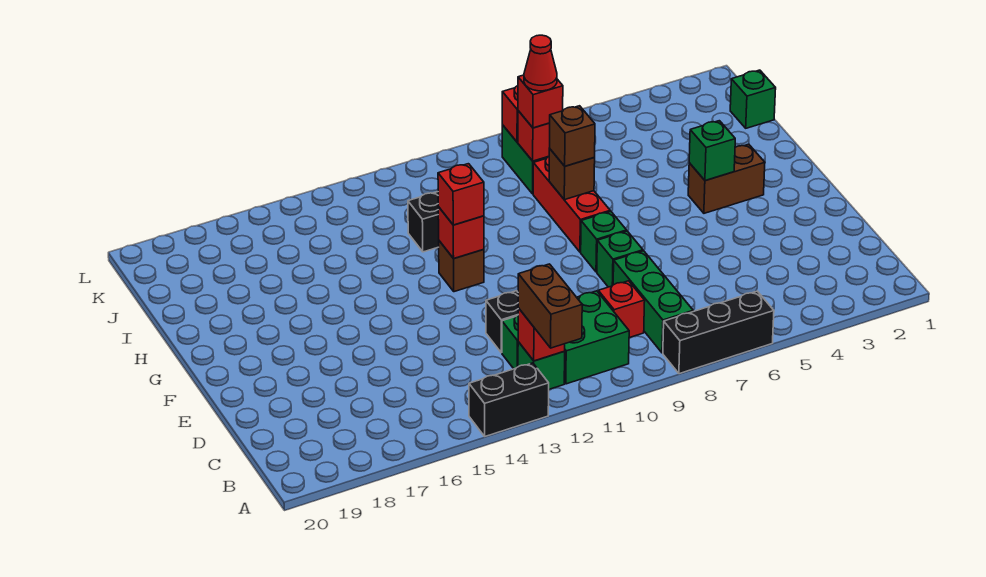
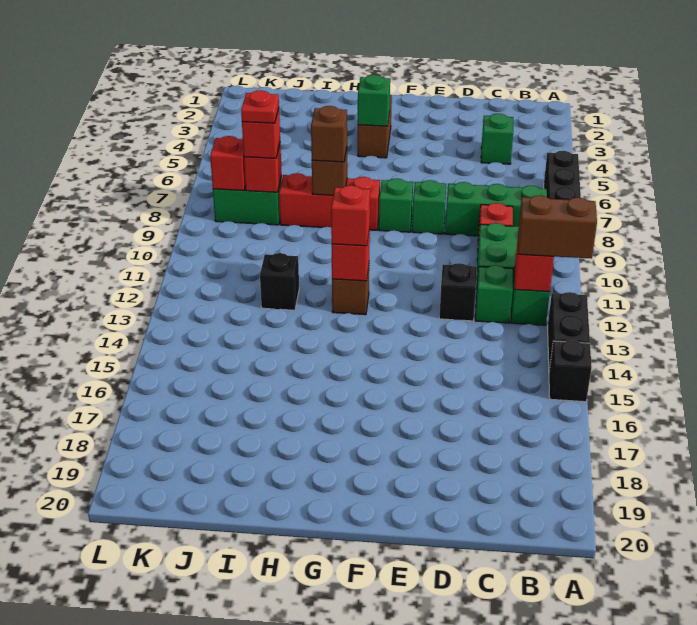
none -> black brick A15 level 1
green brick J1 level 1 -> green brick C4 level 1
red cone J8 level 4 -> red plate J8 level 4

